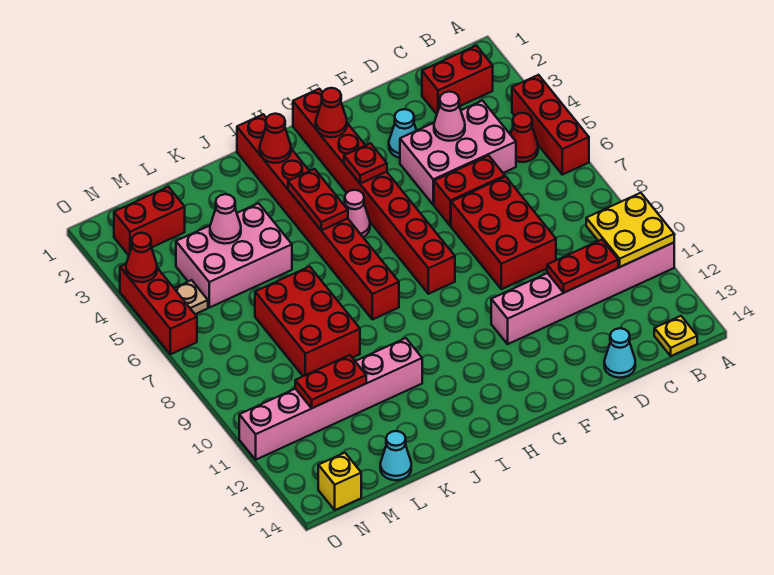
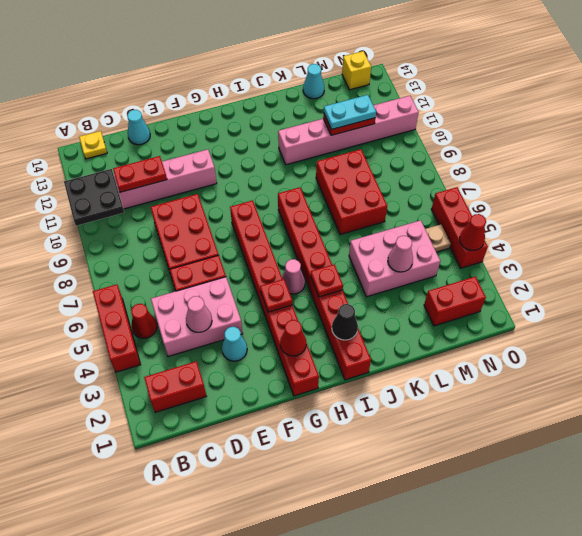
yellow plate A10:B11 level 2 -> black plate A10:B11 level 2
red cone I2 level 2 -> black cone I2 level 2
red plate I4:I5 level 2 -> red plate I4 level 2
none -> cyan plate L11:M11 level 3

